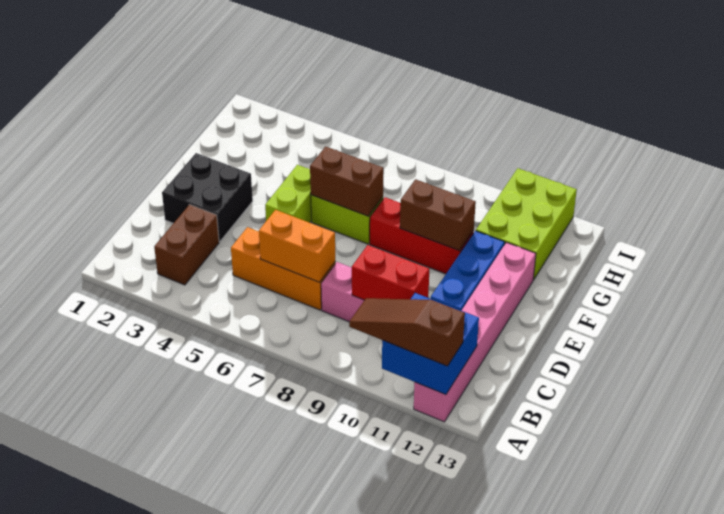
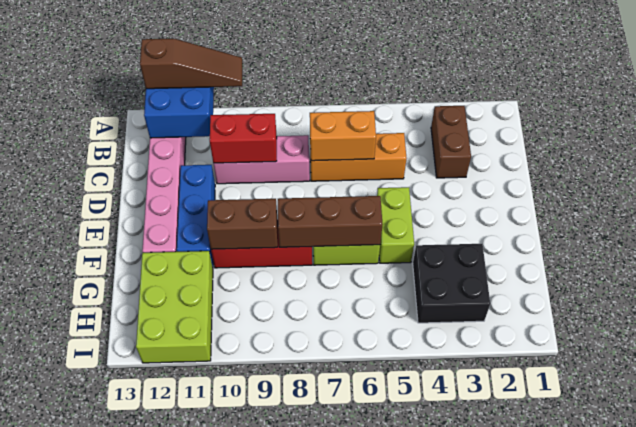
black brick D2:E3 level 1 -> black brick G3:H4 level 1
brown brick F6:F7 level 2 -> brown brick F6:F8 level 2

